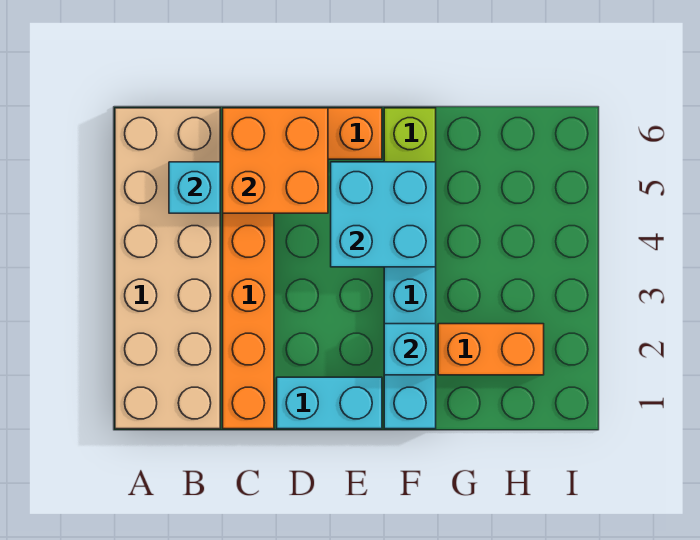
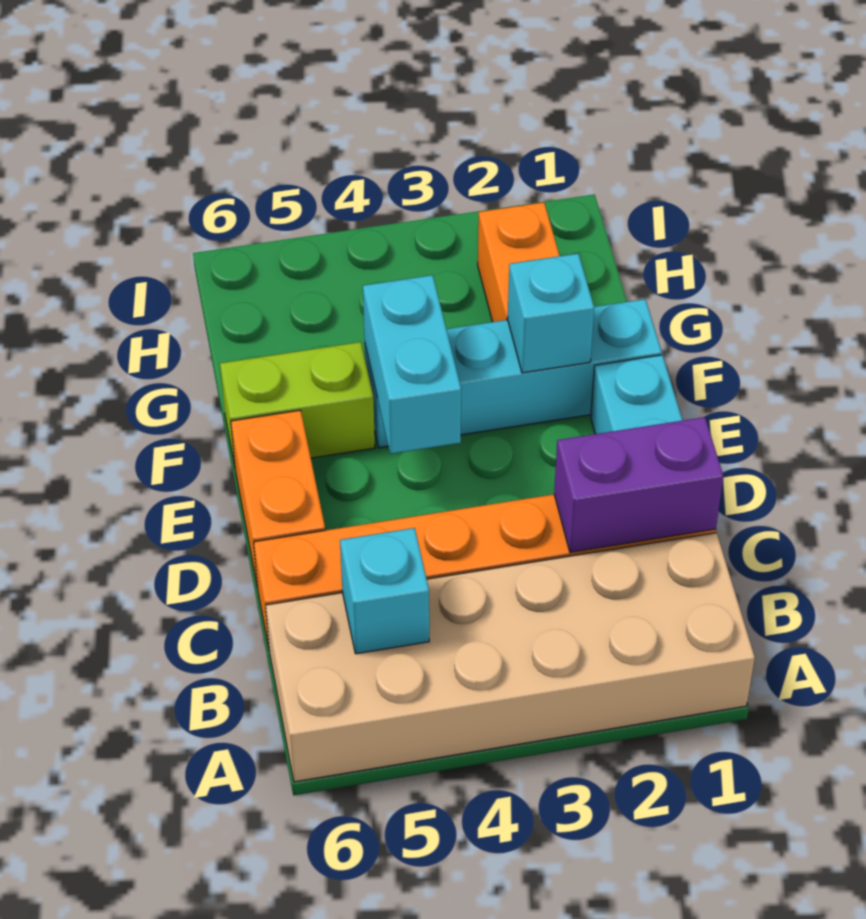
none -> purple brick C1:C2 level 2
orange brick C5:D6 level 2 -> none
cyan brick E4:F5 level 2 -> cyan brick E4:F4 level 2

